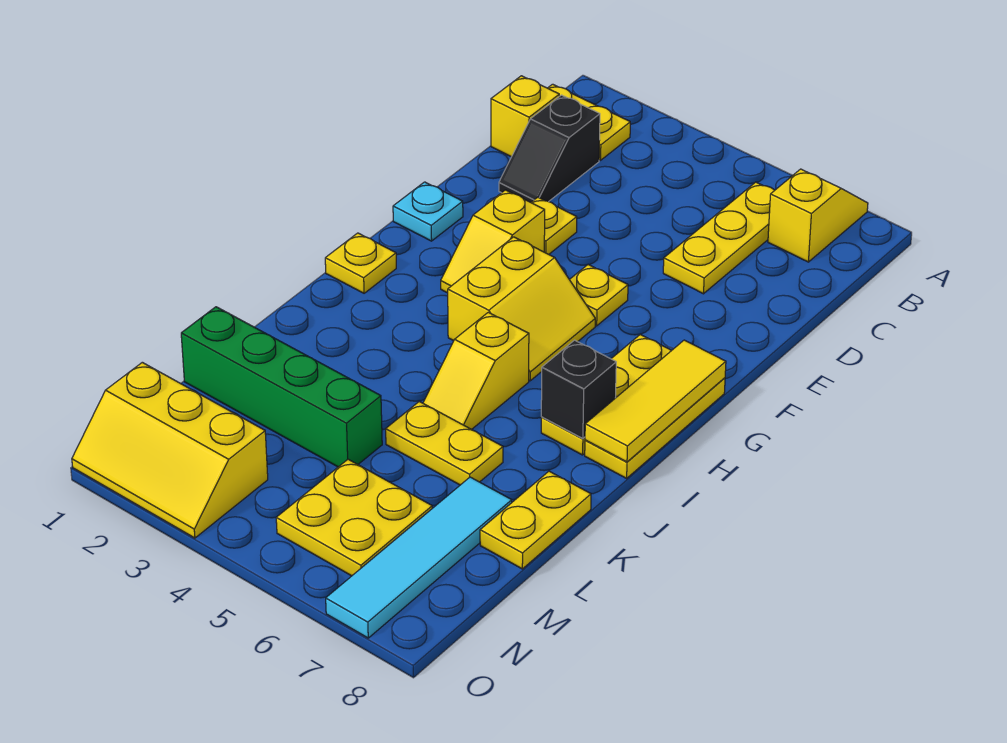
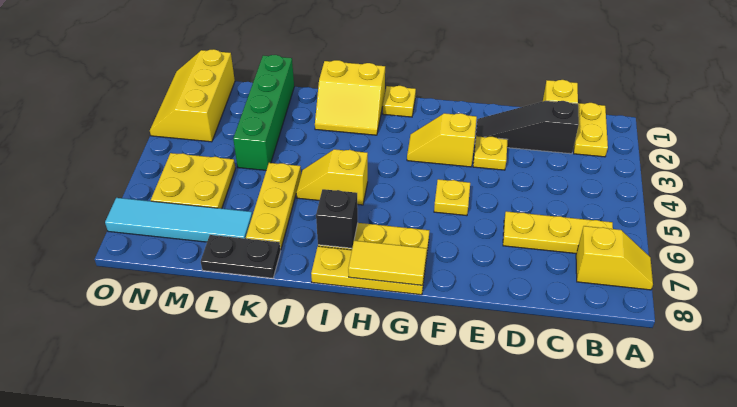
black slope C2:D2 level 1 top C -> black slope C2:E2 level 1 top C
cyan plate F1 level 1 -> none
yellow slope G4:H5 level 1 top 4 -> yellow slope I1:J2 level 1 top 1
yellow tile G8:I8 level 2 -> yellow tile G8:H8 level 2
yellow plate K5:K6 level 1 -> yellow plate K5:K7 level 1
yellow plate K8:L8 level 1 -> black plate K8:L8 level 1

